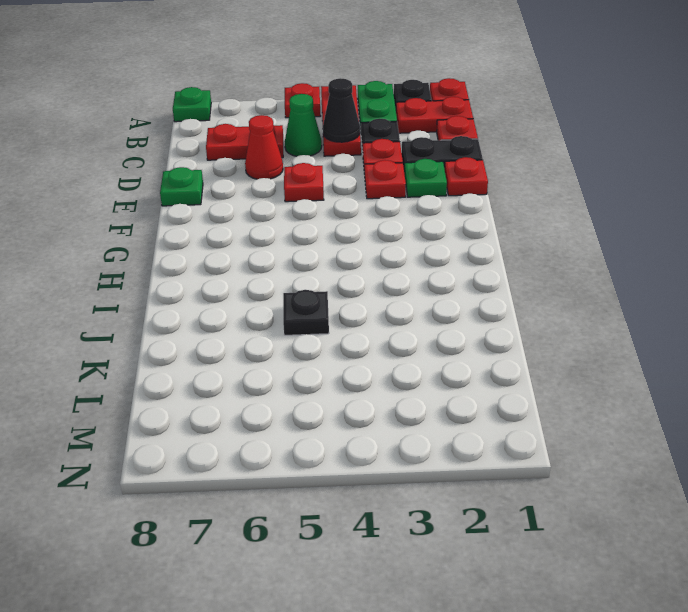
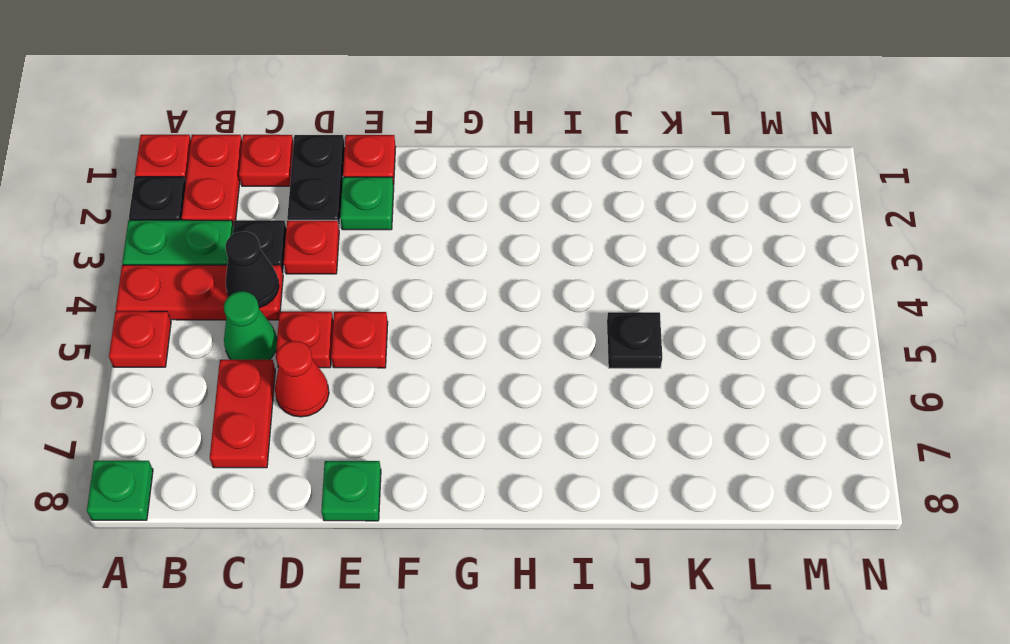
red plate E3 level 1 -> red plate D5 level 1

